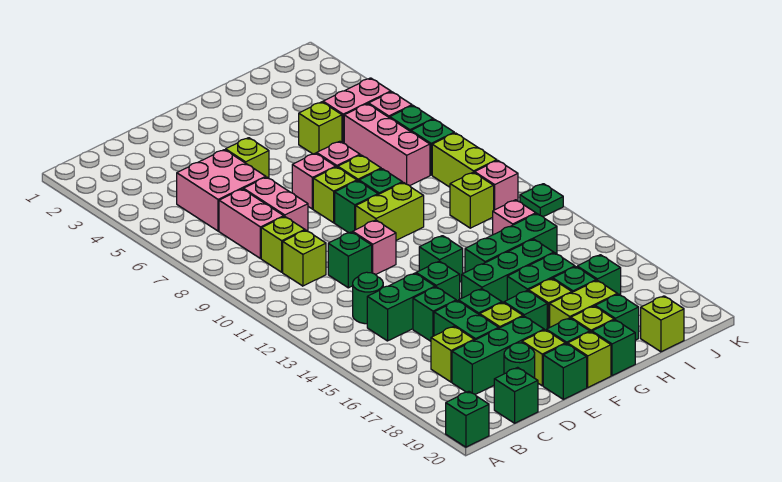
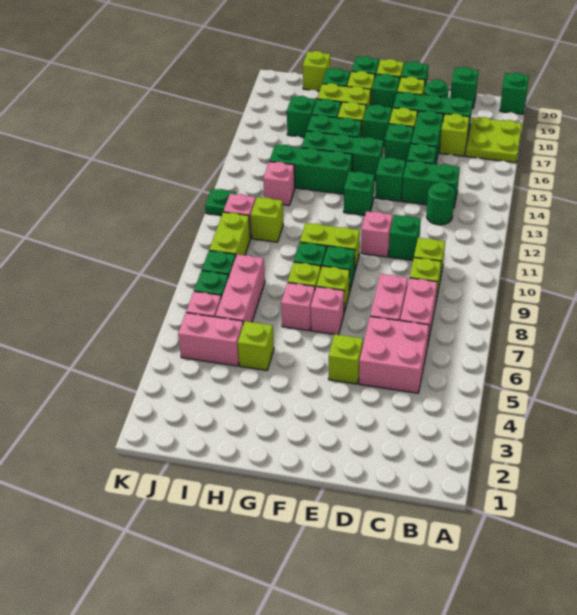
none -> lime plate A17:B18 level 1

